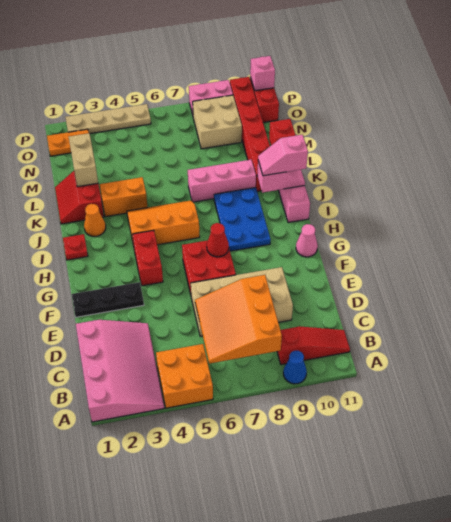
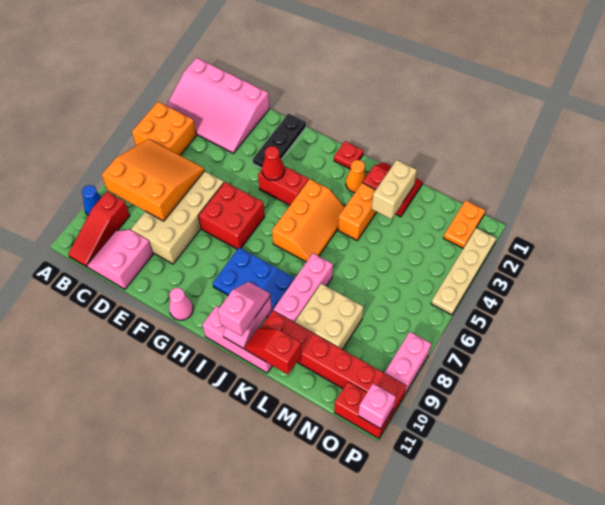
none -> pink slope C10:D11 level 1 top D
red cone G7 level 2 -> red cone G4 level 2
tan brick L2:M2 level 2 -> tan brick L2:L3 level 2
tan brick N8:O9 level 1 -> tan brick L8:M9 level 1

